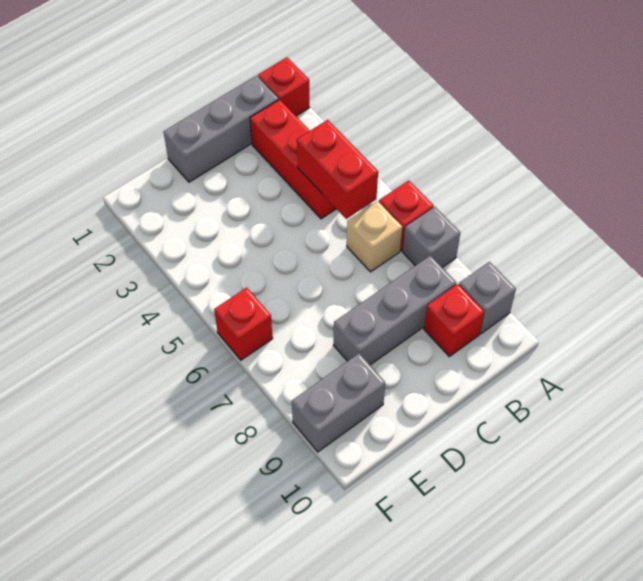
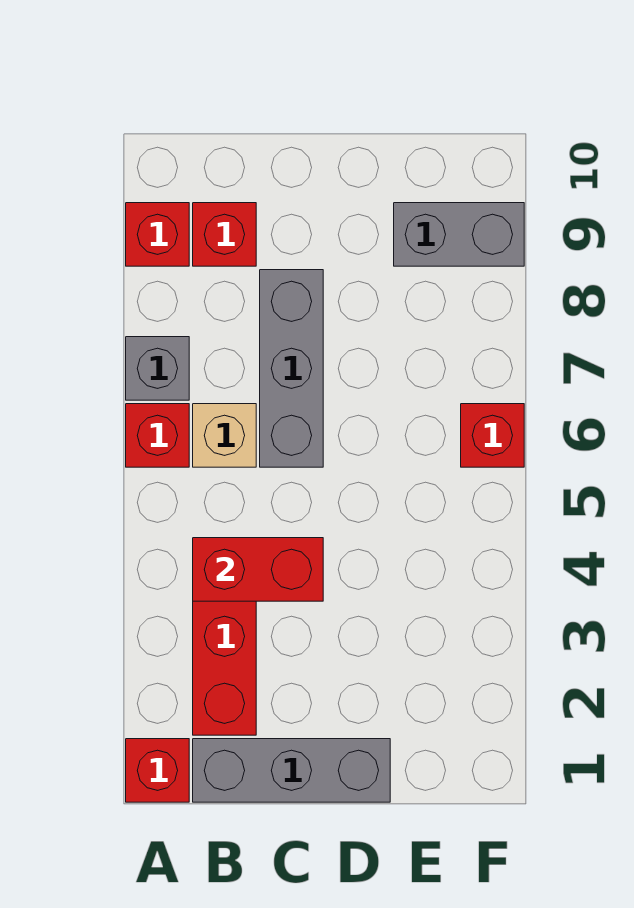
grey brick A9 level 1 -> red brick A9 level 1
red brick B4:B5 level 2 -> red brick B4:C4 level 2
grey brick B8:D8 level 1 -> grey brick C6:C8 level 1

